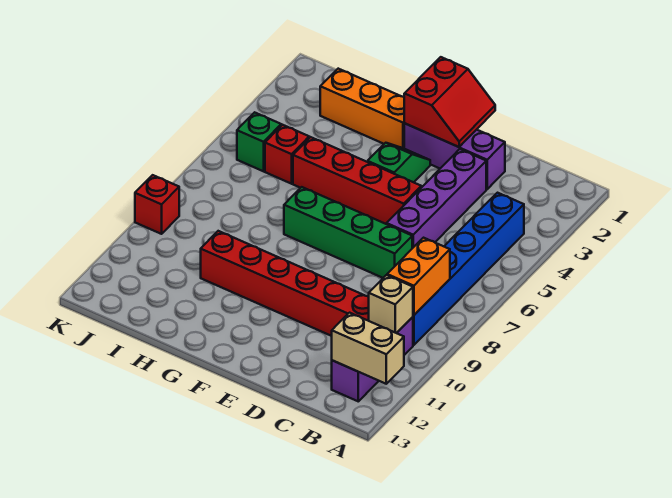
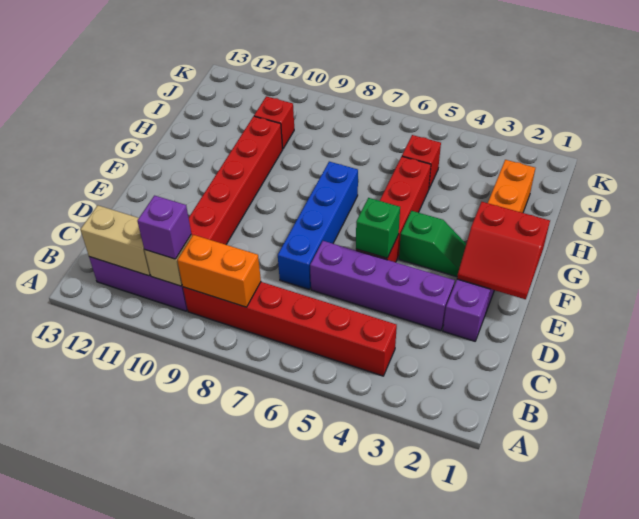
tan brick A12:B12 level 2 -> tan brick B11:B12 level 2
blue brick B4:B9 level 1 -> red brick B4:B9 level 1
none -> purple brick B10 level 3
green brick D7:G7 level 1 -> blue brick D7:G7 level 1
green brick J5 level 1 -> green brick E5 level 2
red brick K9 level 1 -> red brick I10 level 1

